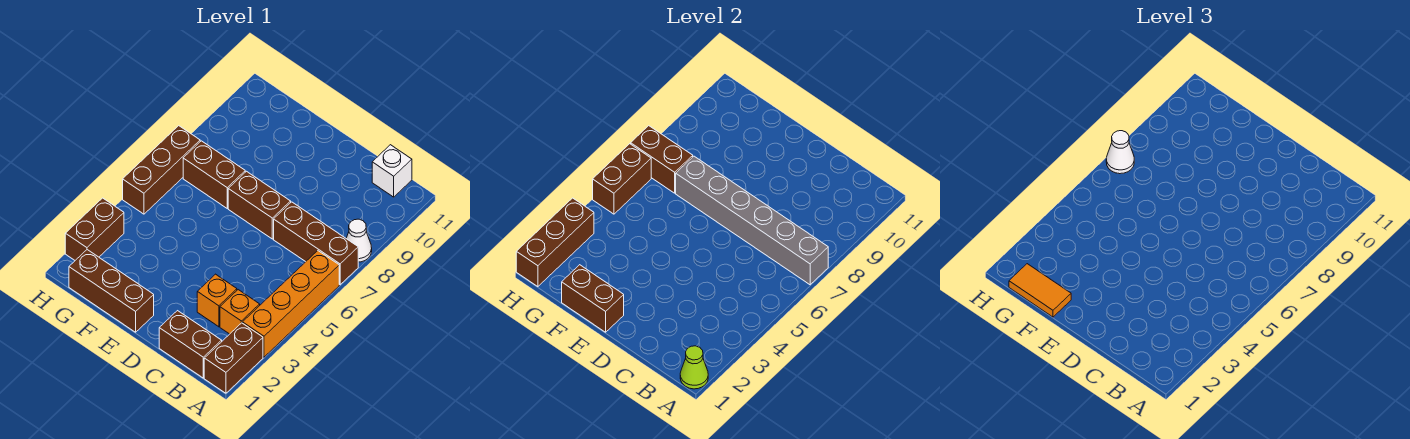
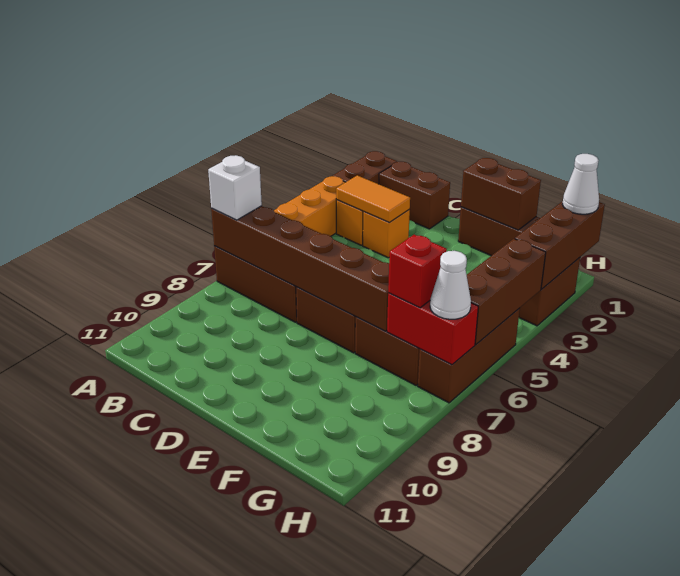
lime cone A1 level 2 -> none
grey brick A7:F7 level 2 -> brown brick A7:F7 level 2
white cone A8 level 1 -> white cone H1 level 3
white brick B11 level 1 -> white brick A7 level 3
orange tile F1:G1 level 3 -> orange tile B3:C3 level 2
brown brick G7:H7 level 2 -> red brick G7:H7 level 2
none -> red brick G7 level 3
brown brick H5:H6 level 2 -> brown brick H4:H6 level 2

